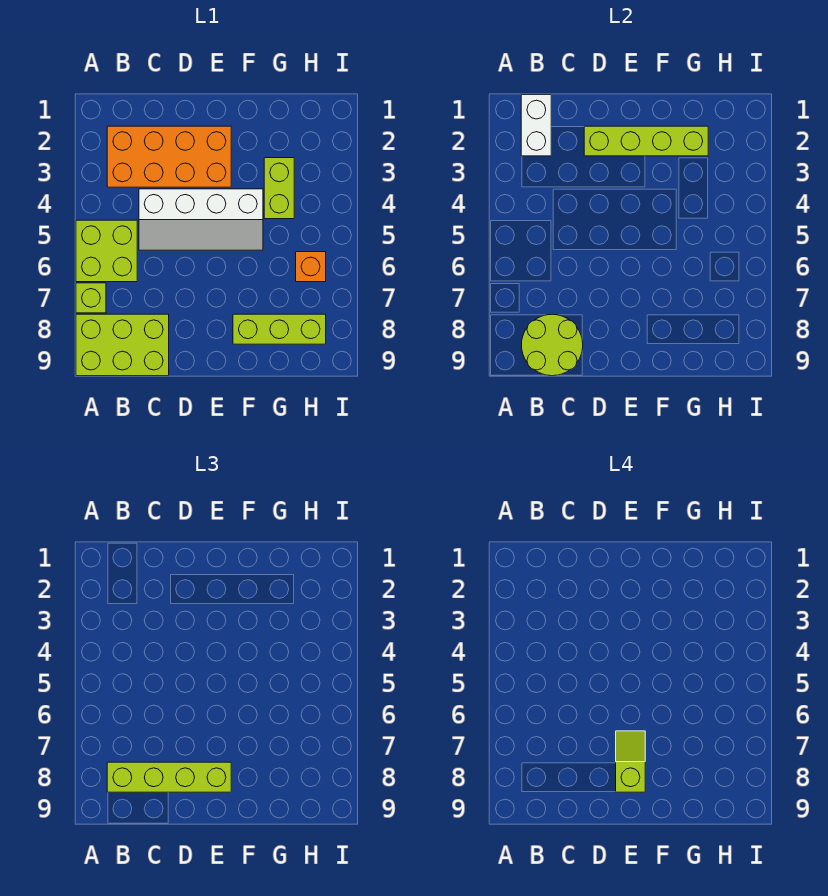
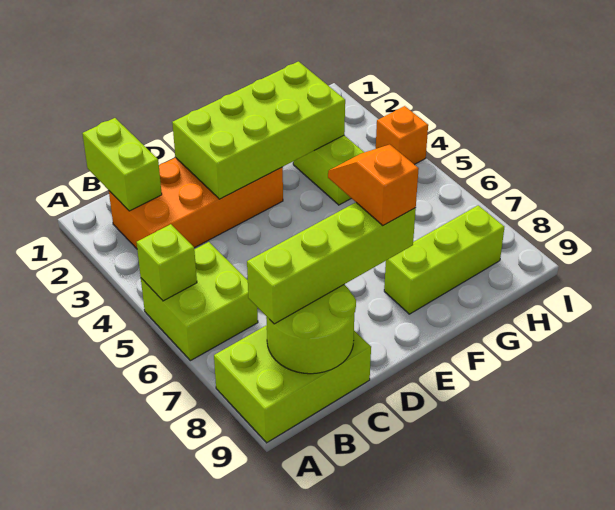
lime brick A7 level 1 -> lime brick A5 level 2
white brick B1:B2 level 2 -> lime brick B1:B2 level 2
white slope C4:F5 level 1 top 4 -> none
lime brick D2:G2 level 2 -> lime brick D2:G3 level 2
lime slope E7:E8 level 4 top 8 -> orange slope E7:E8 level 4 top 8
orange brick H6 level 1 -> orange brick I4 level 1

